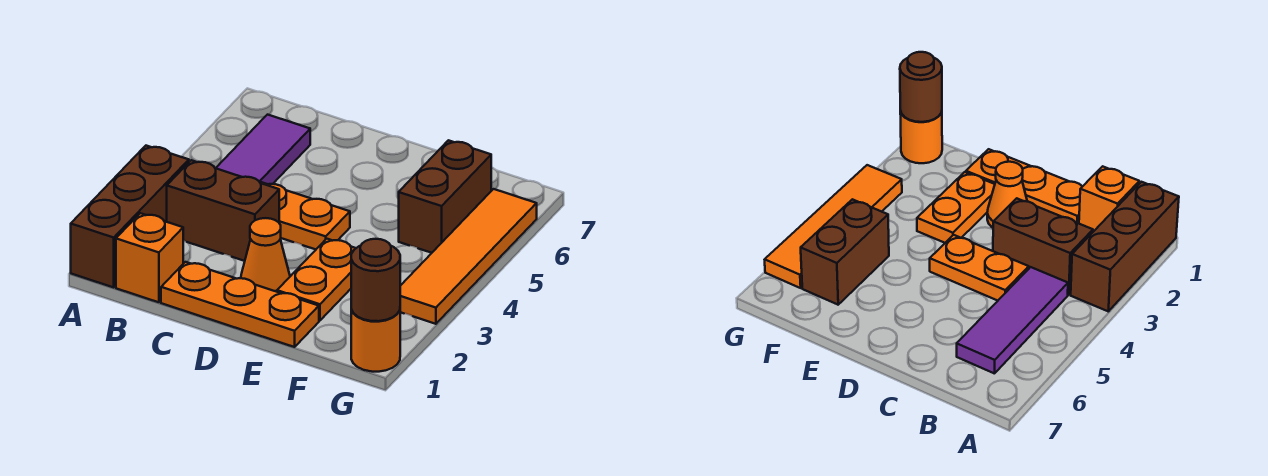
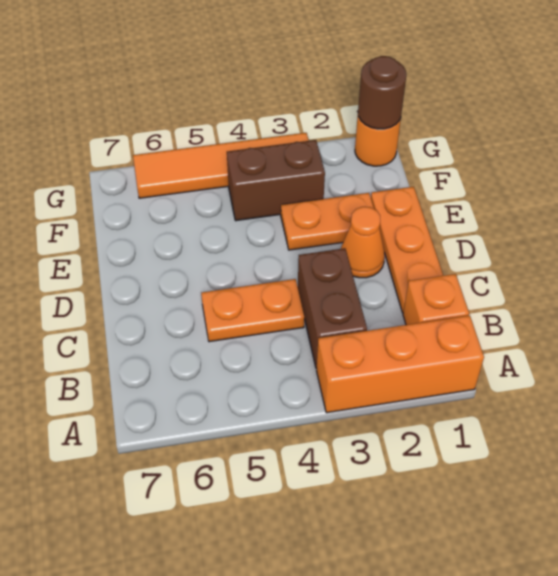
brown brick A1:A3 level 1 -> orange brick A1:A3 level 1
purple tile B4:B6 level 1 -> none
orange plate C4:D4 level 1 -> orange plate C4:C5 level 1
brown brick F5:F6 level 1 -> brown brick F3:F4 level 1

